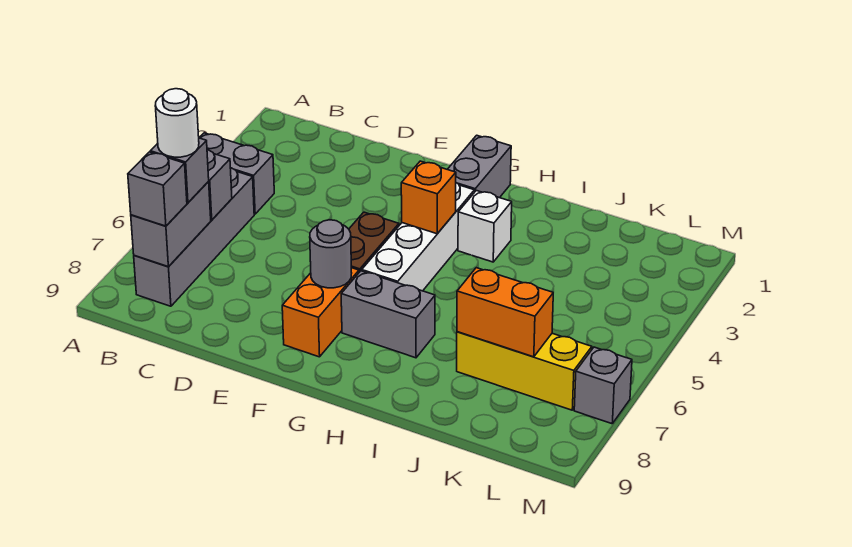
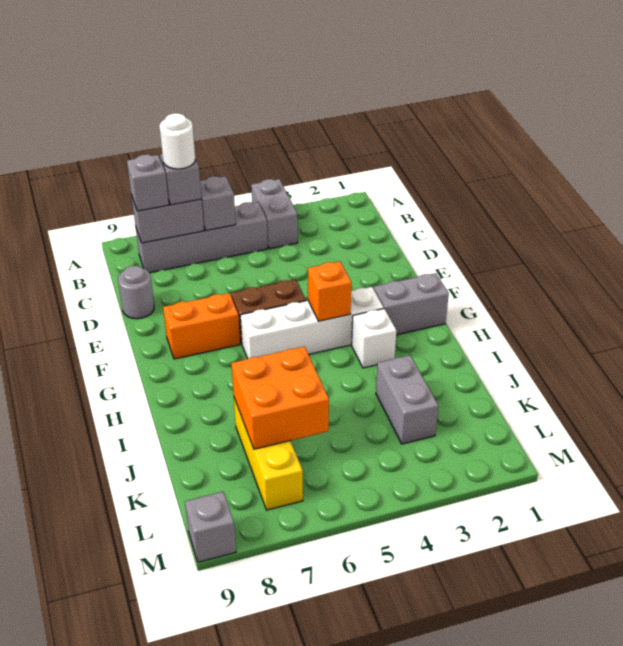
grey round brick F7 level 2 -> grey round brick D9 level 1
grey brick G7:H7 level 1 -> grey brick J3:K3 level 1
orange brick J7:K7 level 2 -> orange brick J6:K7 level 2
grey brick M7 level 1 -> grey brick M9 level 1

